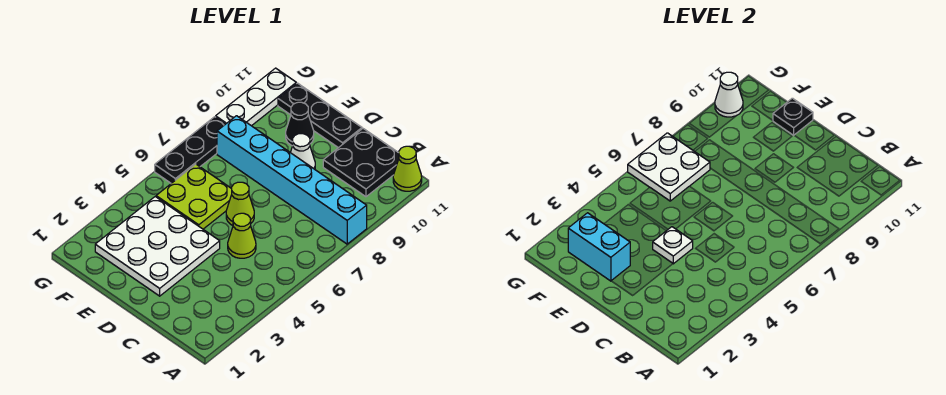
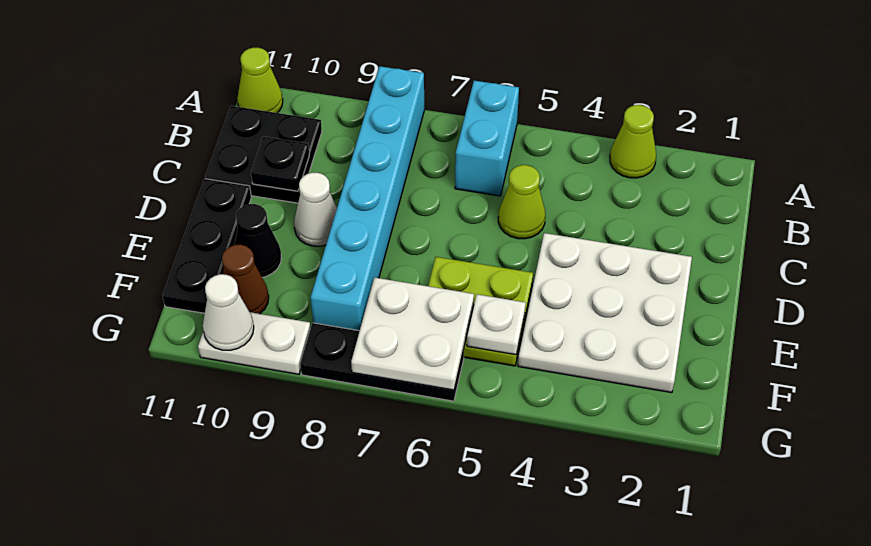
white plate D4 level 2 -> white plate F5 level 2
lime cone D6 level 1 -> lime cone A3 level 1
cyan brick E2:F2 level 2 -> cyan brick A6:B6 level 1
black plate E11 level 2 -> black plate C10 level 2
none -> brown cone F10 level 1
white plate G9:G11 level 1 -> white plate G9:G10 level 1

